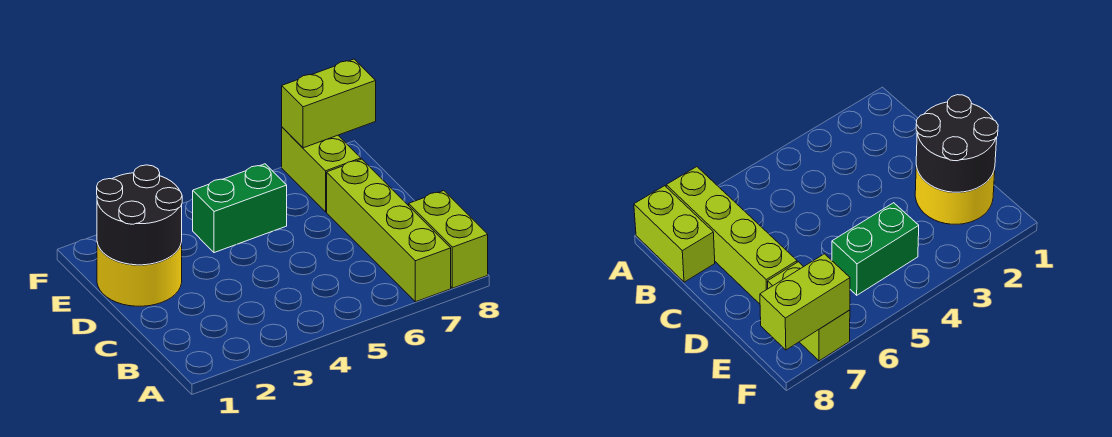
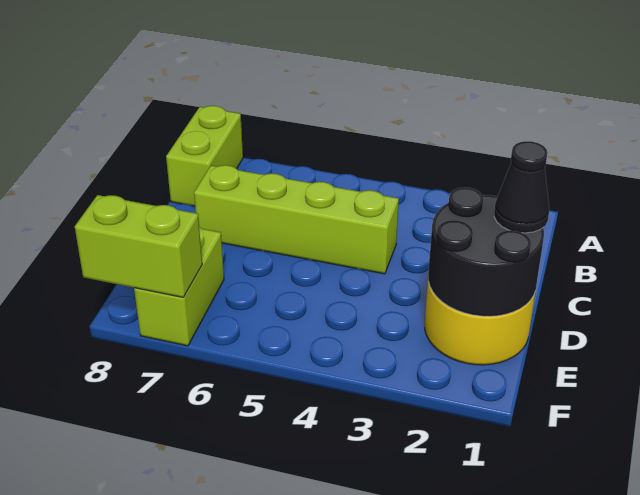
lime brick A7:D7 level 1 -> lime brick C4:C7 level 1
none -> black cone D1 level 3
green brick E4:E5 level 1 -> none

